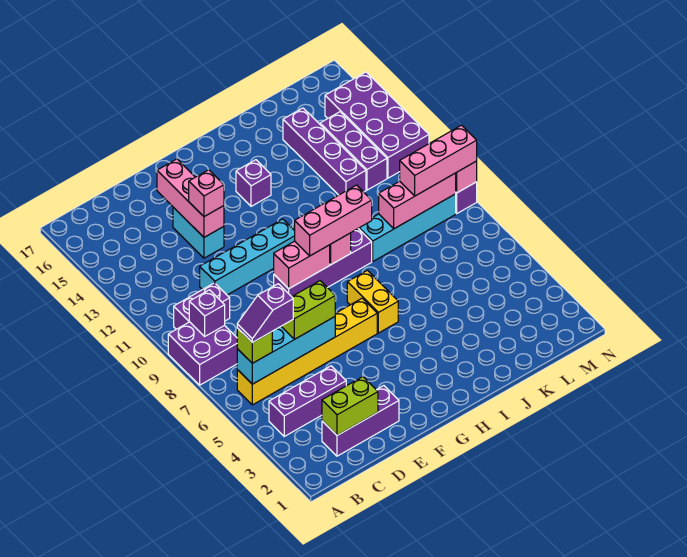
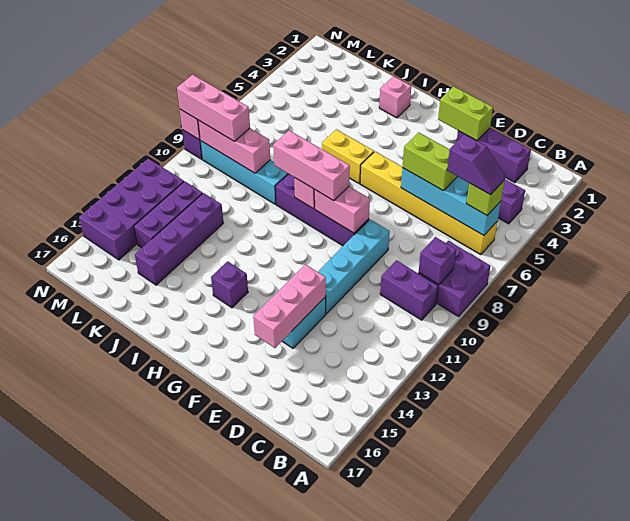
lime brick C2:D2 level 2 -> lime brick E2:F2 level 2
cyan brick D11:G11 level 1 -> cyan brick E9:E12 level 1
pink brick E13 level 3 -> pink brick I2 level 1
yellow brick H6:H7 level 1 -> yellow brick H6:I6 level 1

